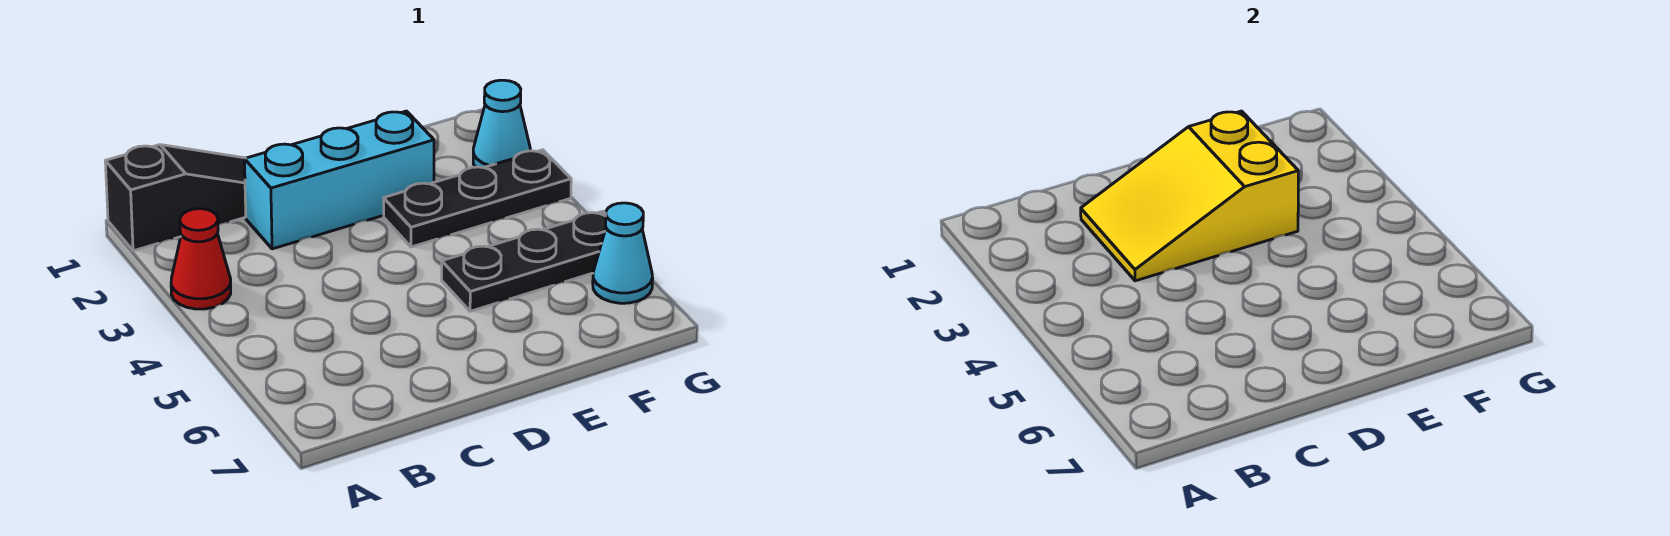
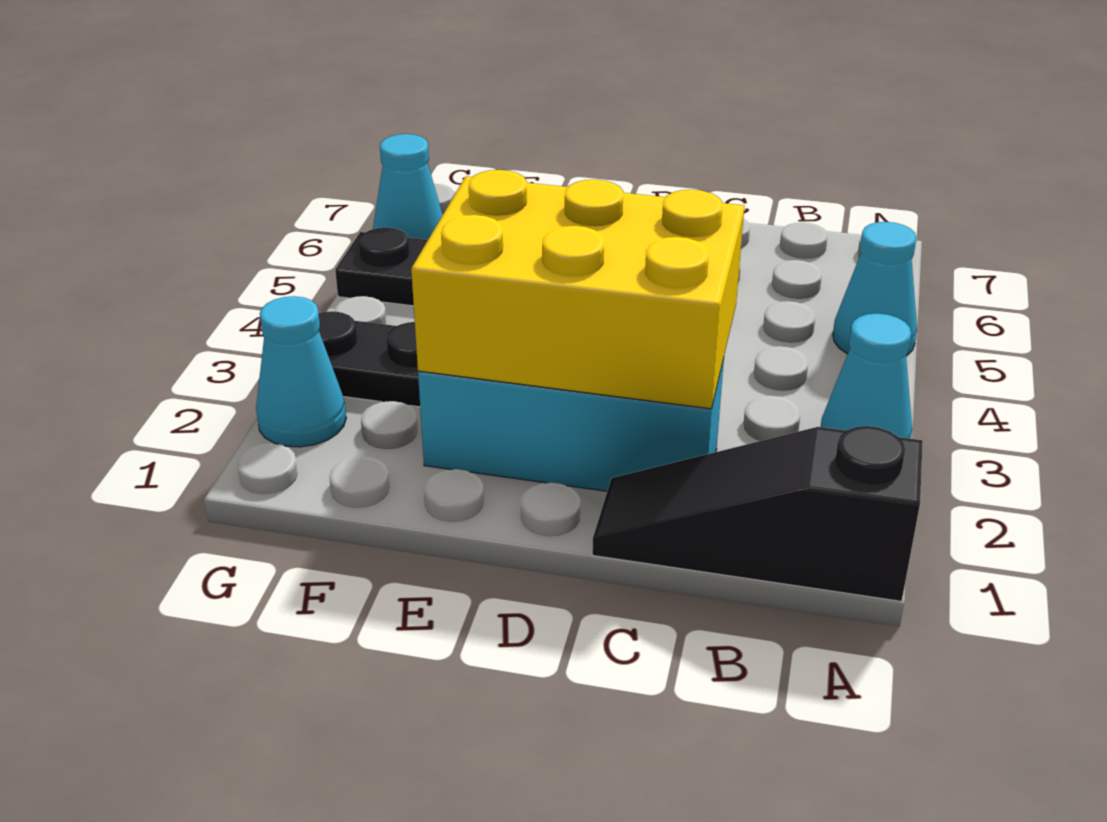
red cone A3 level 1 -> cyan cone A3 level 1
none -> cyan cone A5 level 1
yellow slope C2:E3 level 2 top E -> yellow brick C2:E3 level 2

